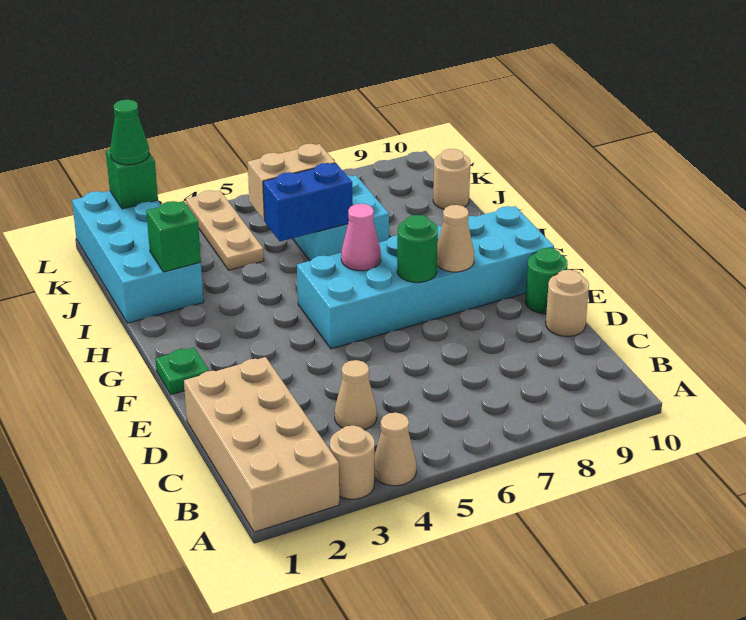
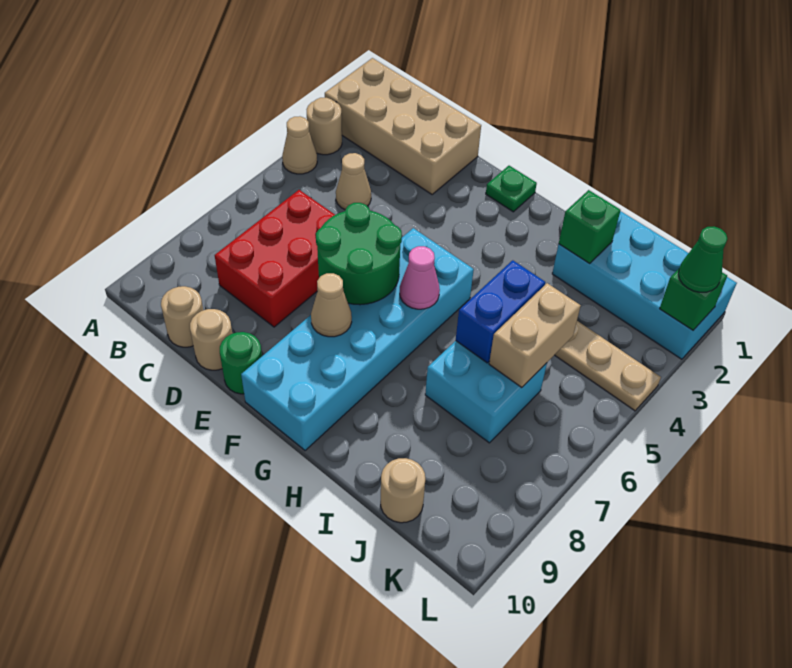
none -> red brick C6:D8 level 1
none -> tan round brick C10 level 1
green round brick F7 level 2 -> green round brick E6:F7 level 2

